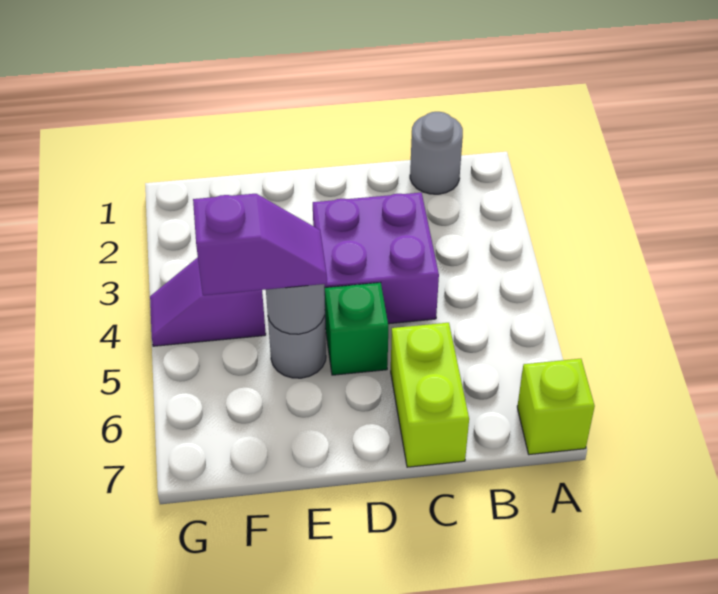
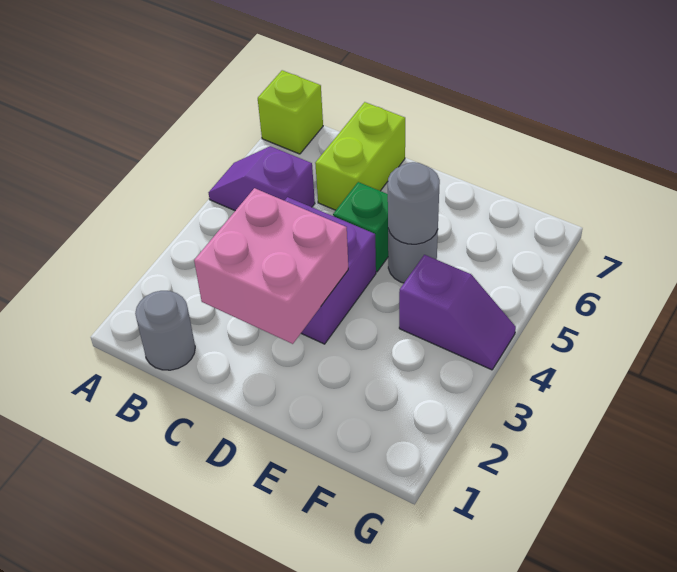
none -> pink brick C2:D3 level 2
purple slope E5:F5 level 3 top F -> purple slope A5:B5 level 1 top B

